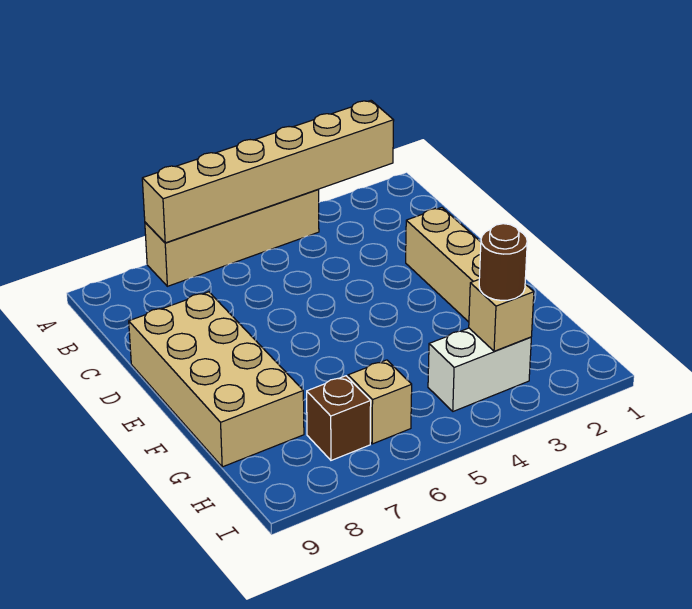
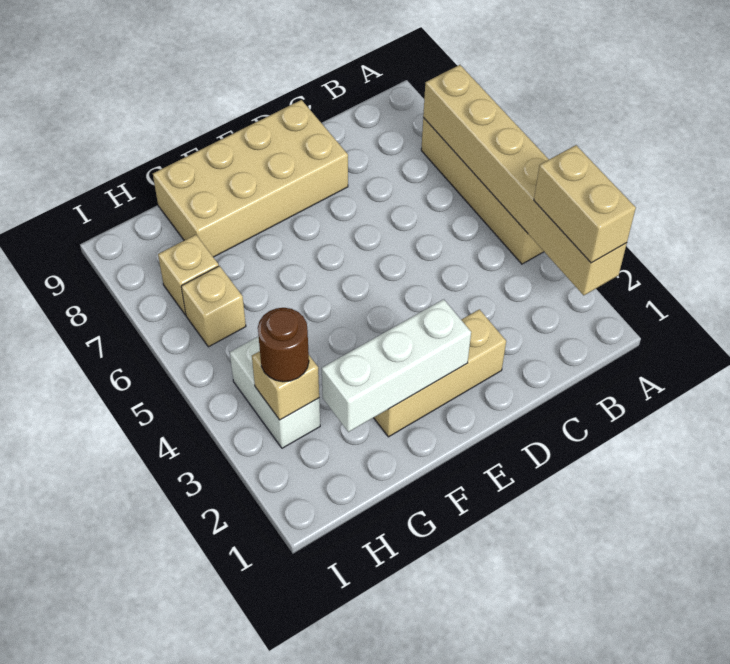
none -> tan brick A2:A3 level 3
none -> white brick E2:G2 level 2
brown brick H7 level 1 -> tan brick H7 level 1

